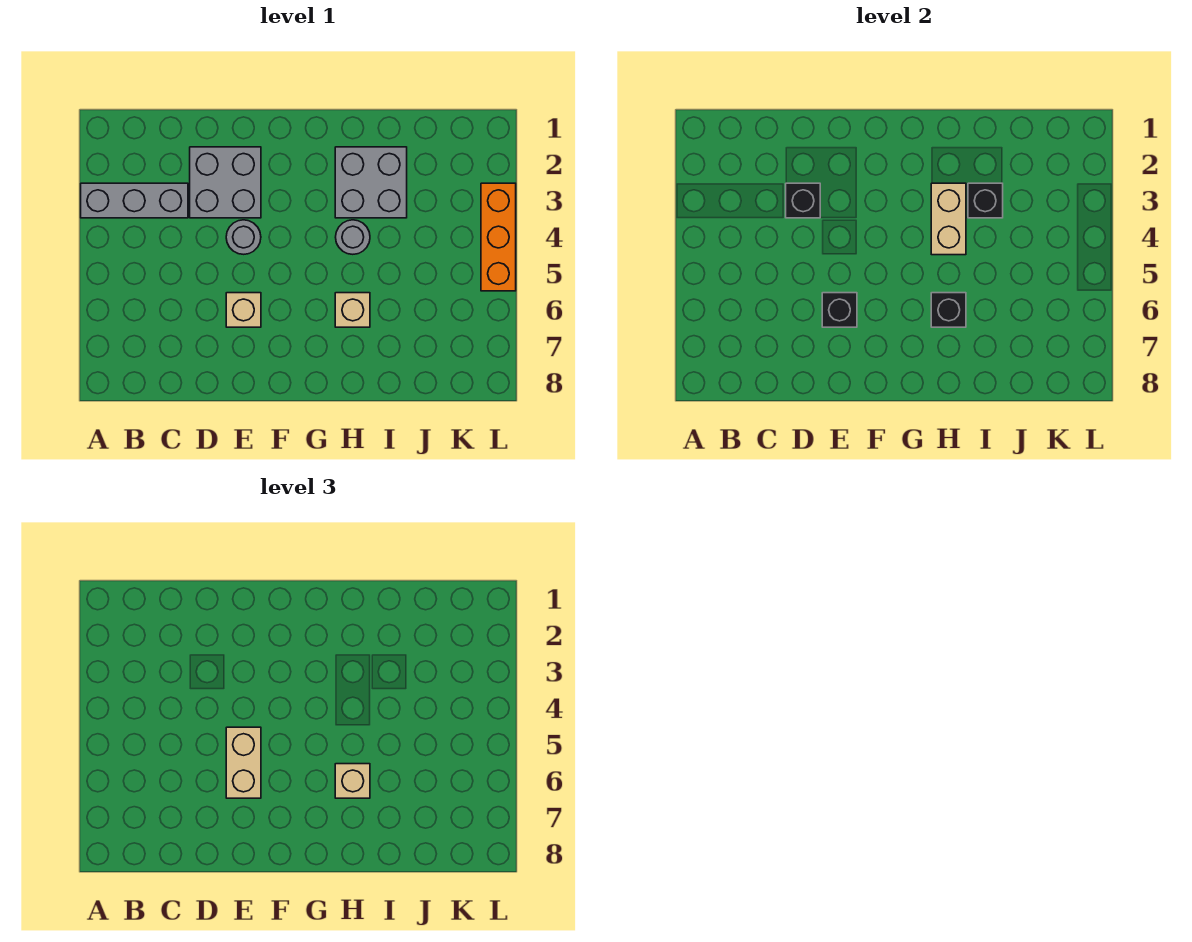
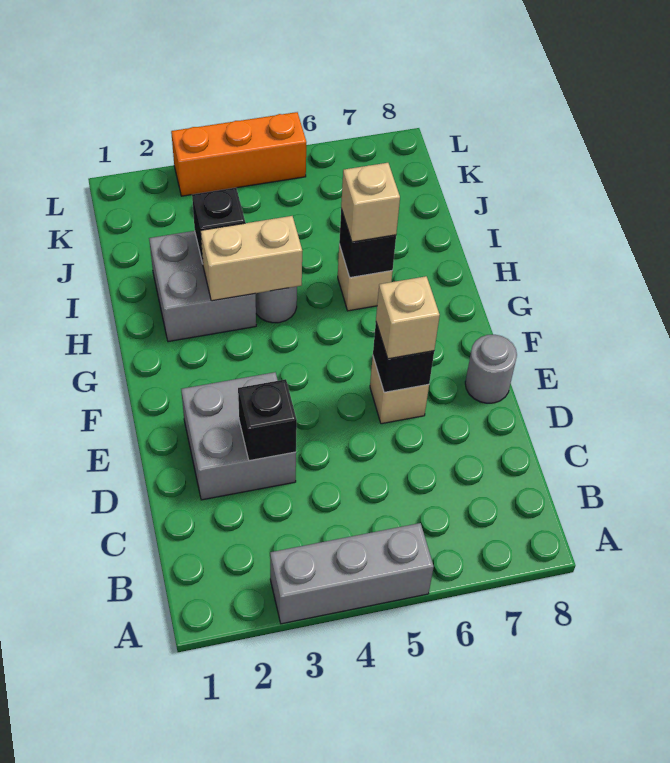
grey brick A3:C3 level 1 -> grey brick A3:A5 level 1
grey round brick E4 level 1 -> grey round brick E8 level 1
tan brick E5:E6 level 3 -> tan brick E6 level 3

